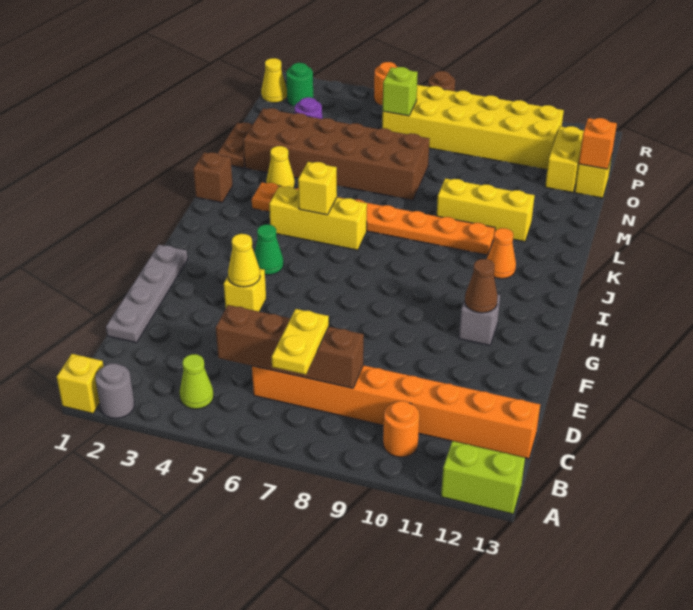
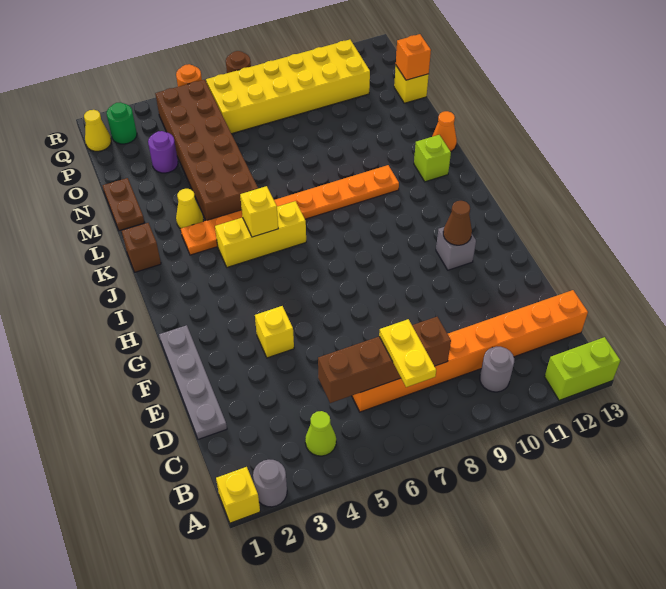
orange round brick B10 level 1 -> grey round brick B10 level 1
yellow cone F4 level 2 -> none
green cone H4 level 1 -> none
orange cone J11 level 1 -> orange cone L13 level 1
yellow brick L9:L11 level 1 -> none
brown brick M2:N7 level 1 -> brown brick L4:Q5 level 1
yellow brick O12:P12 level 1 -> none
lime brick P6 level 2 -> lime brick K12 level 1

